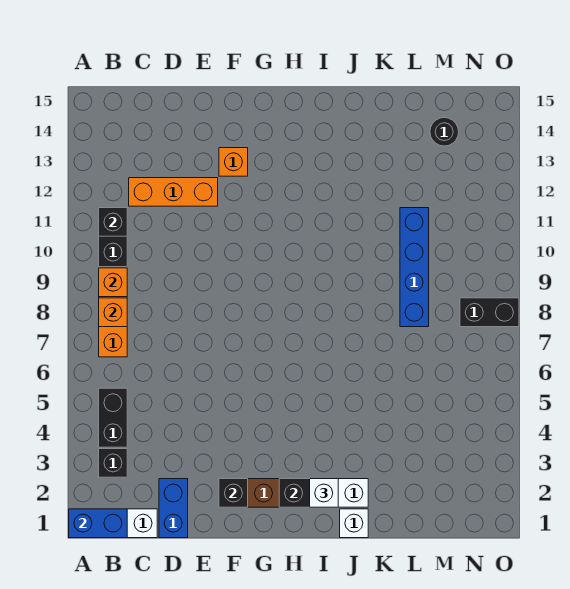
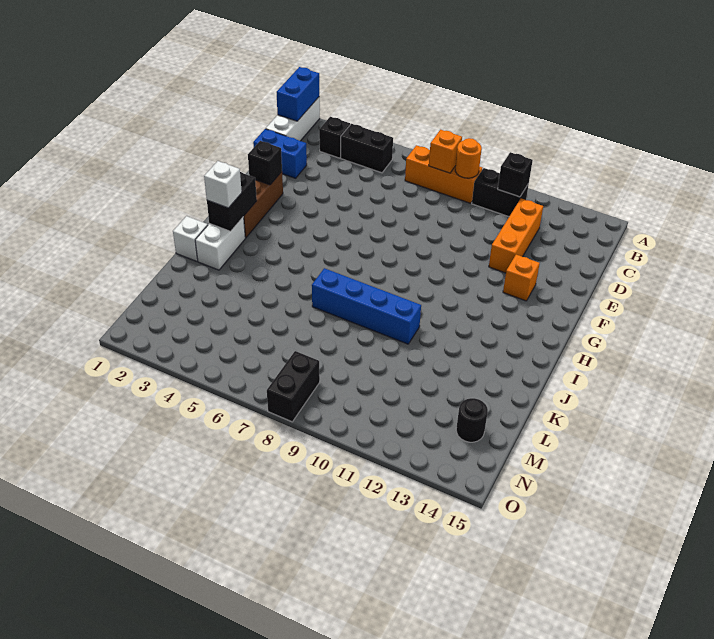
orange brick B9 level 2 -> orange round brick B9 level 2
blue brick L8:L11 level 1 -> blue brick J7:J10 level 1

